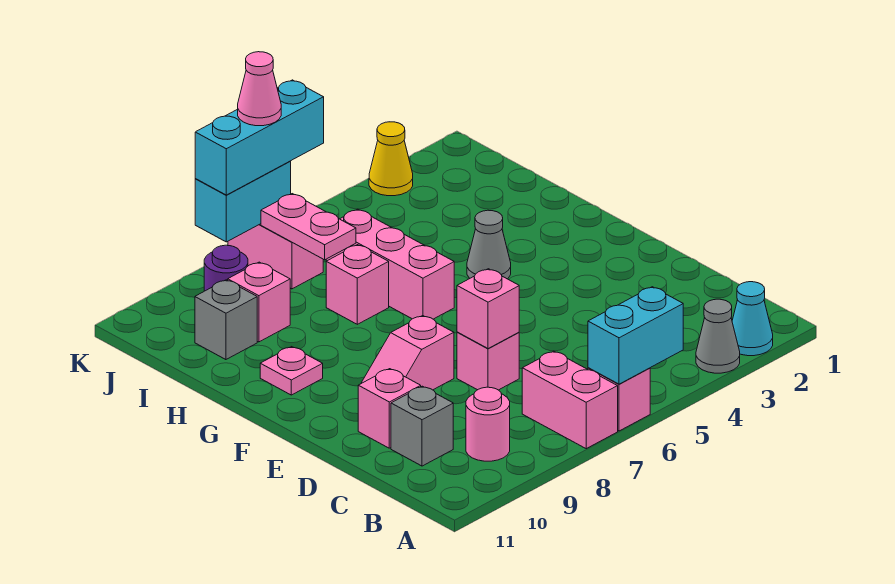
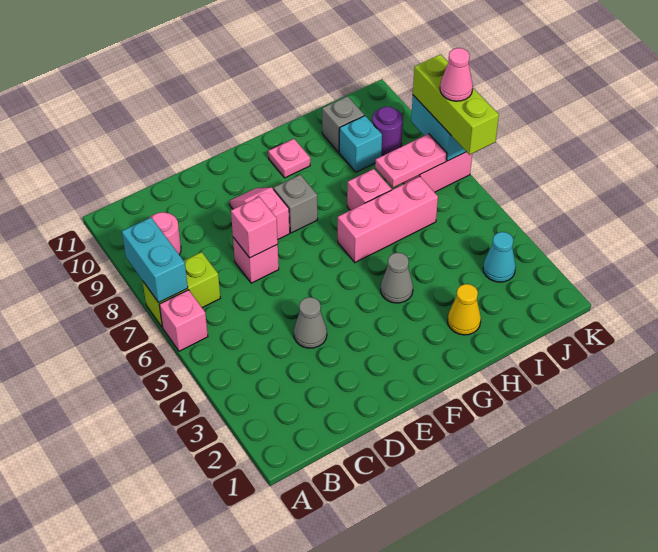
cyan cone A2 level 1 -> cyan cone J3 level 1
grey cone A3 level 1 -> grey cone D4 level 1
cyan brick A5:A6 level 2 -> cyan brick A7:A8 level 2
pink brick A7:B7 level 1 -> lime brick A7:B7 level 1
grey brick C10 level 1 -> grey brick F8 level 1
pink brick D10 level 1 -> none
pink brick I9 level 1 -> cyan brick I9 level 1
yellow cone K3 level 1 -> yellow cone H2 level 1
cyan brick K6:K8 level 3 -> lime brick K6:K8 level 3

